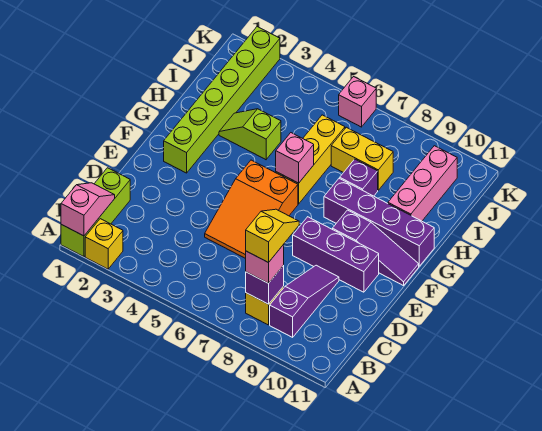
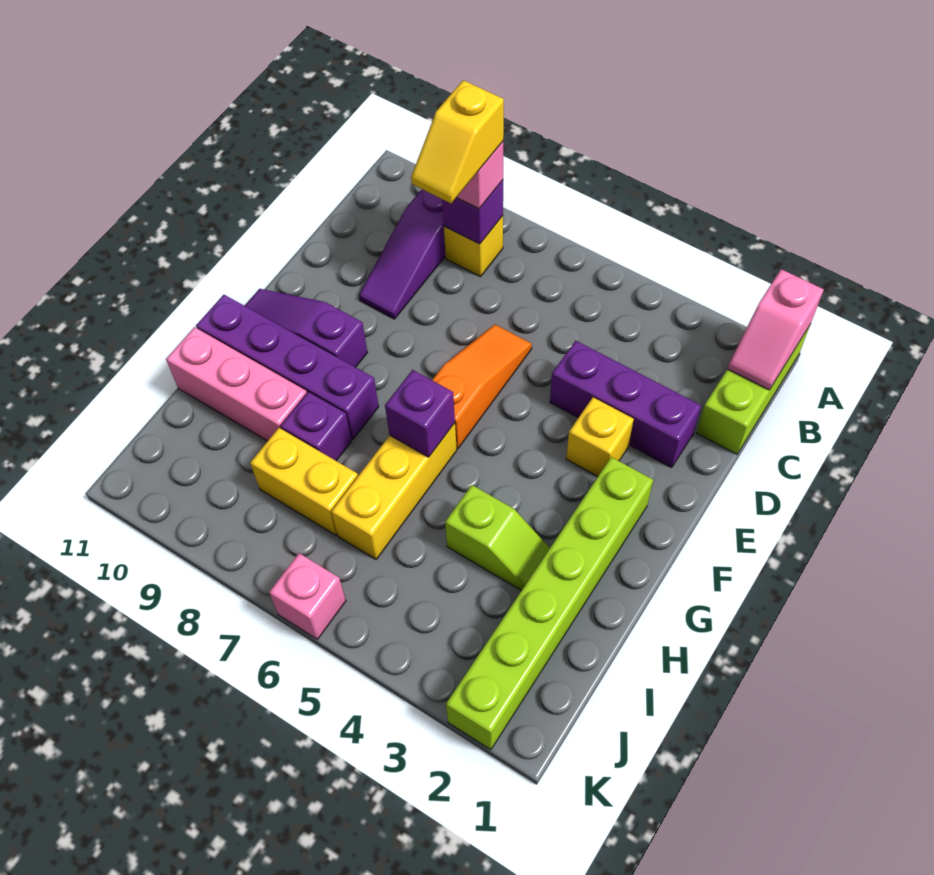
yellow brick A2 level 1 -> yellow brick E3 level 1
orange slope D5:F6 level 1 top F -> orange slope D6:F6 level 1 top F
purple brick E8:E10 level 1 -> purple brick D2:D4 level 1
pink brick G6 level 2 -> purple brick G6 level 2
pink brick H10:J10 level 1 -> pink brick H9:H11 level 1

